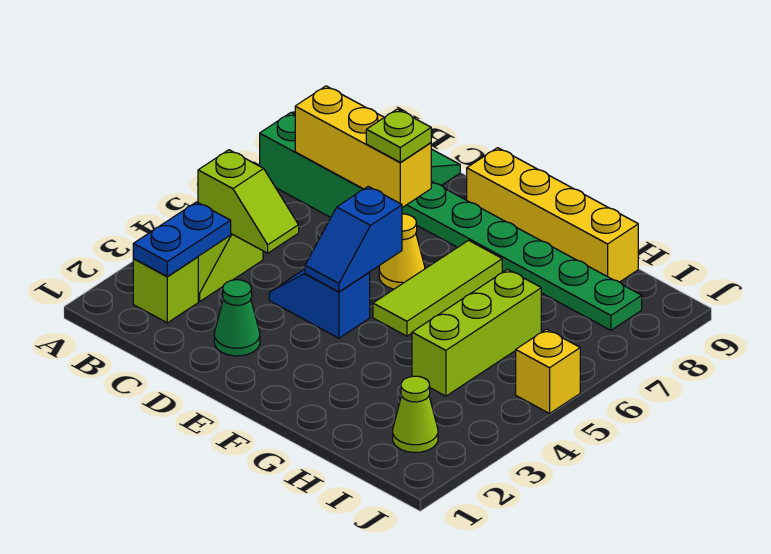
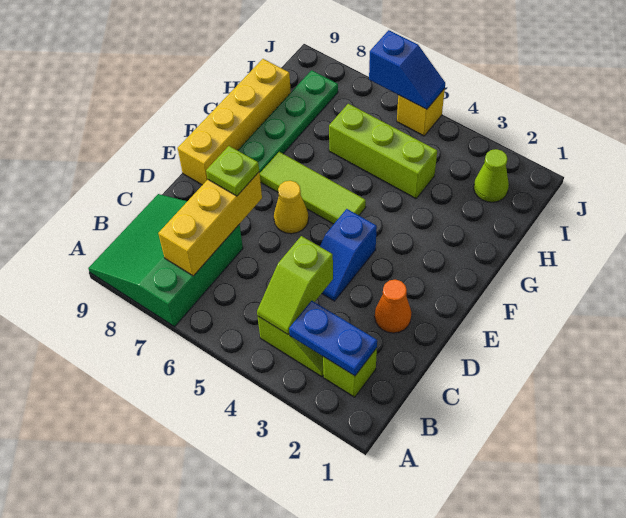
lime slope B4:C4 level 2 top B -> lime slope B4:C4 level 2 top C
green cone D2 level 1 -> orange cone D2 level 1
blue slope E4:E5 level 2 top 5 -> blue slope J5:J6 level 2 top 6

